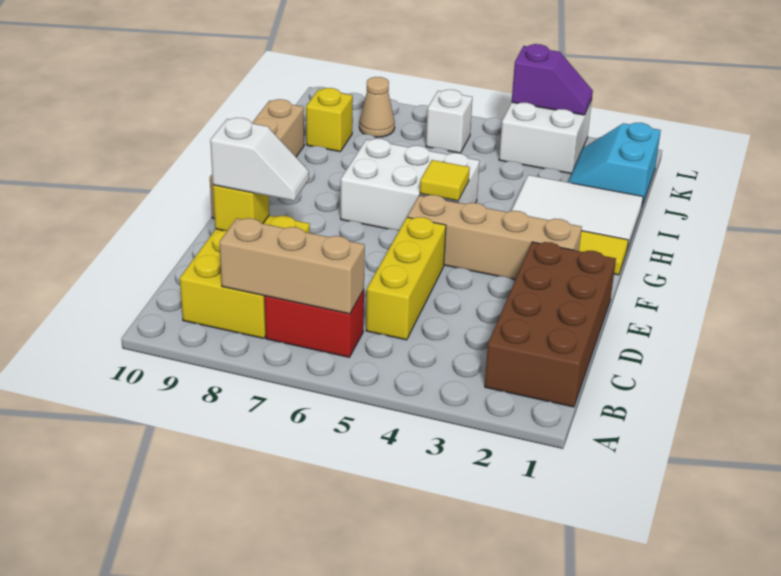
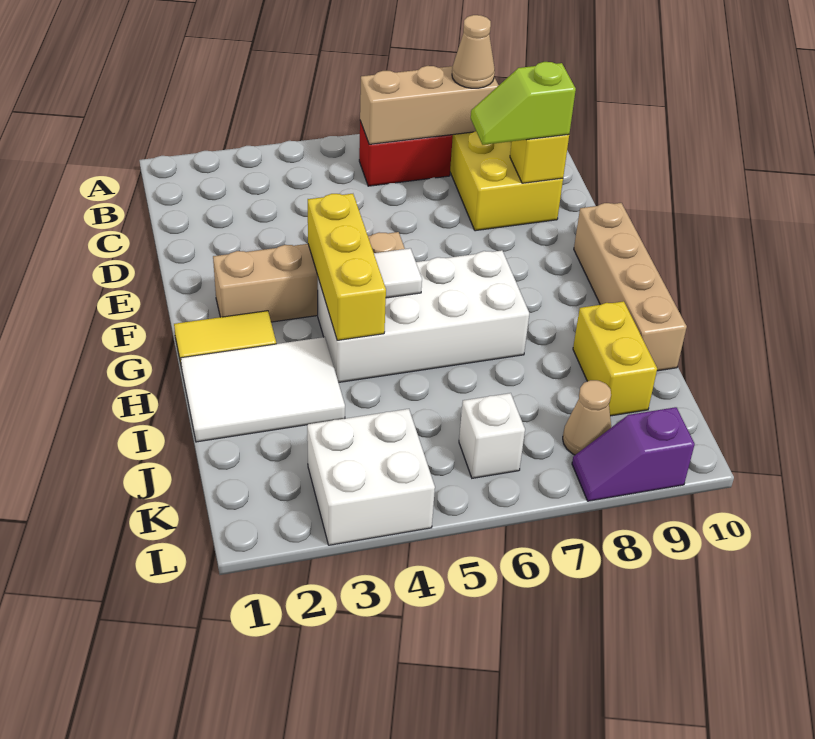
brown brick B1:E2 level 1 -> none
none -> tan cone B8 level 3
yellow brick C5:E5 level 1 -> yellow brick F4:H4 level 2
white slope D8:D9 level 3 top 9 -> lime slope D8:D9 level 3 top 9
white brick G5:H7 level 1 -> white brick G4:H7 level 1
yellow tile G5 level 2 -> white tile G5 level 2
cyan slope J1:K2 level 1 top 1 -> none
yellow brick J9 level 1 -> yellow brick I9:J9 level 1
purple slope L3:L4 level 2 top 4 -> purple slope L8:L9 level 1 top 9

